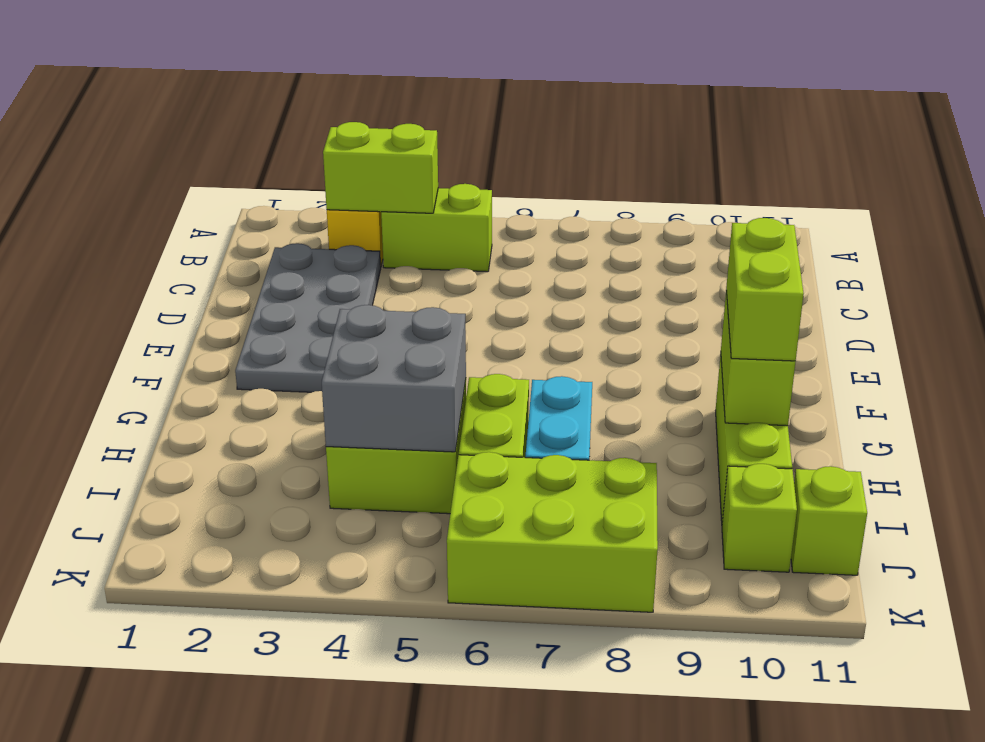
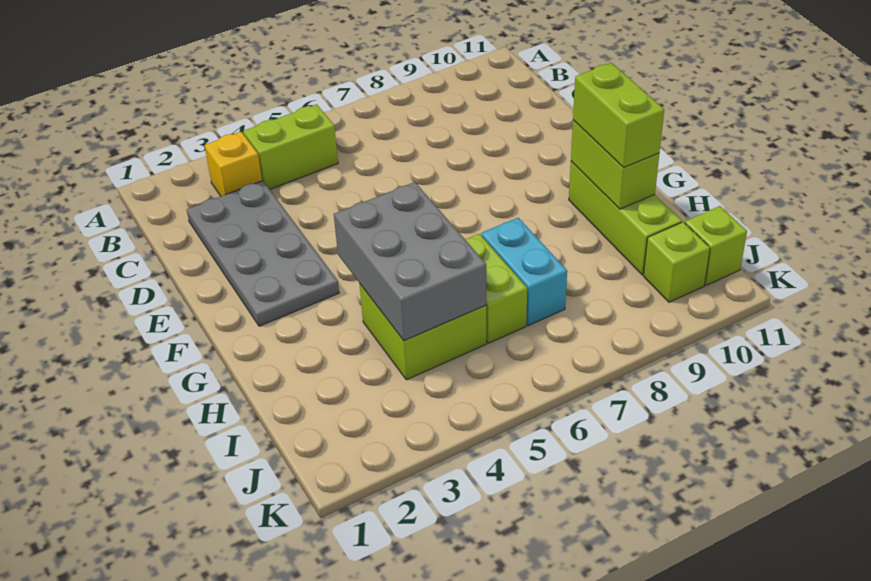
lime brick B3:B4 level 2 -> none
grey brick H4:I5 level 2 -> grey brick G4:I5 level 2
lime brick J6:K8 level 1 -> none

